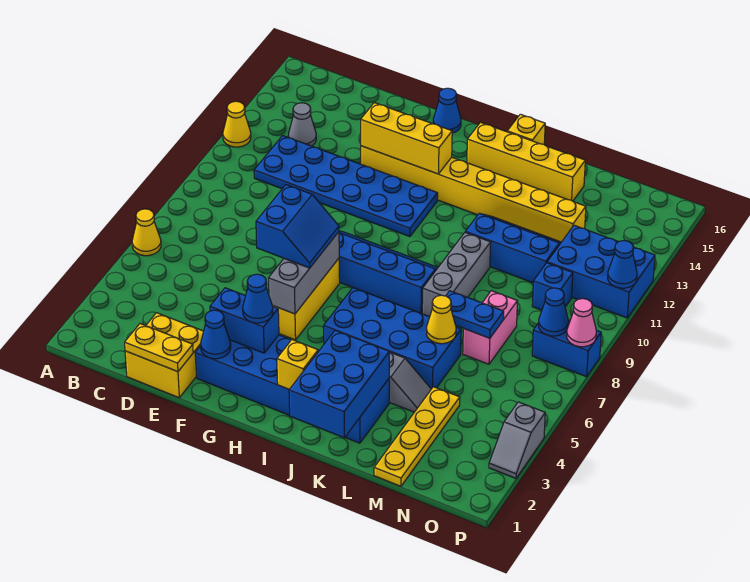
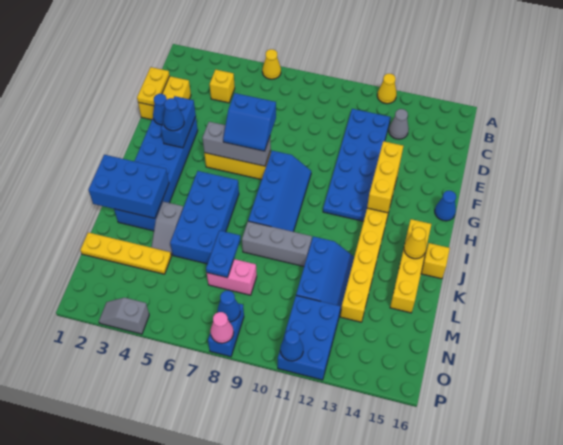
yellow brick I2 level 2 -> yellow brick C4 level 1
yellow cone L6 level 2 -> yellow cone J15 level 2
blue brick N10 level 1 -> none

